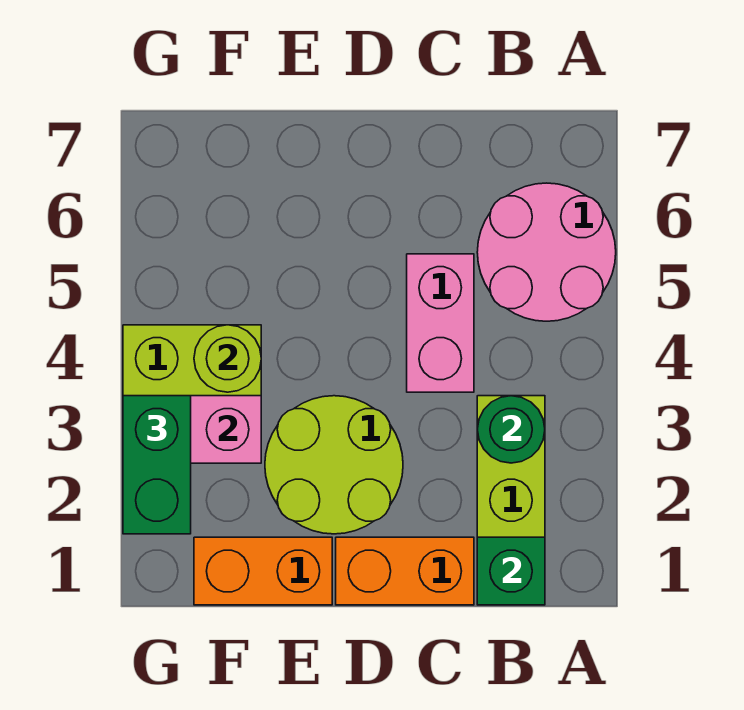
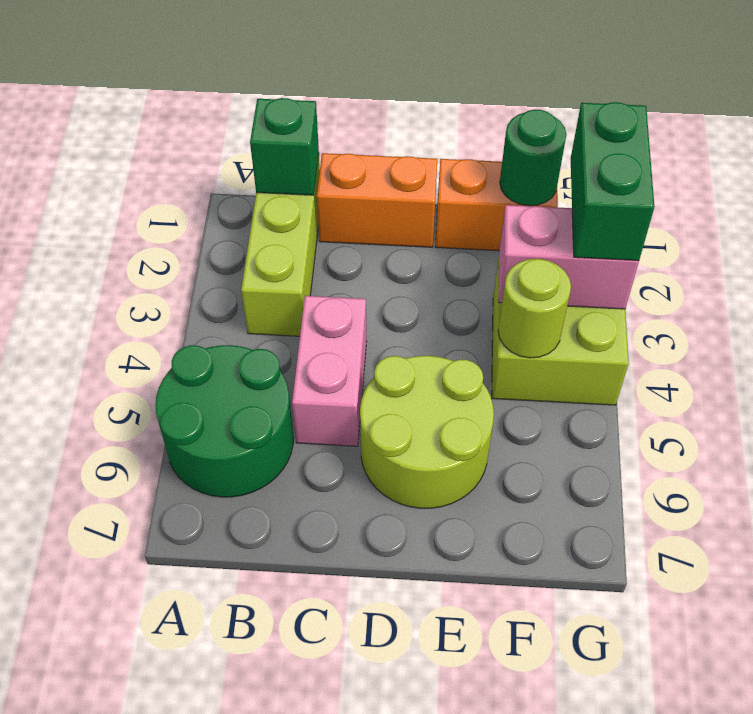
pink round brick A5:B6 level 1 -> green round brick A5:B6 level 1
green round brick B3 level 2 -> green round brick F1 level 2
lime round brick D2:E3 level 1 -> lime round brick D5:E6 level 1

